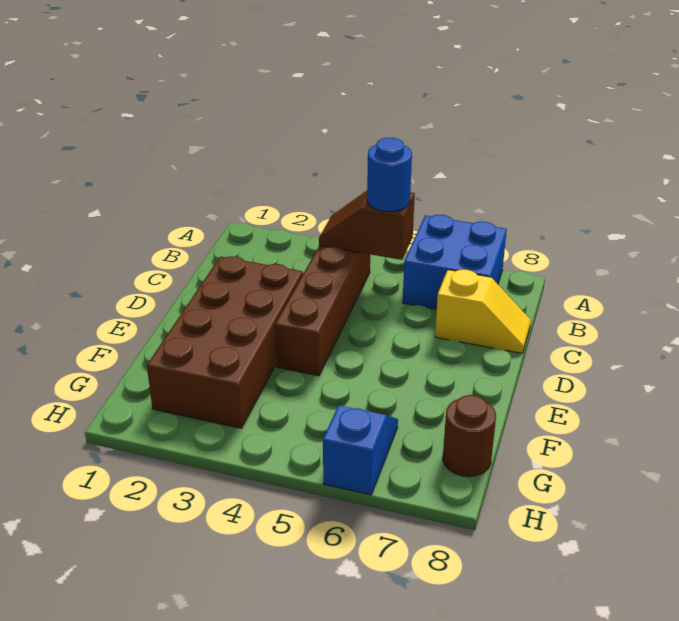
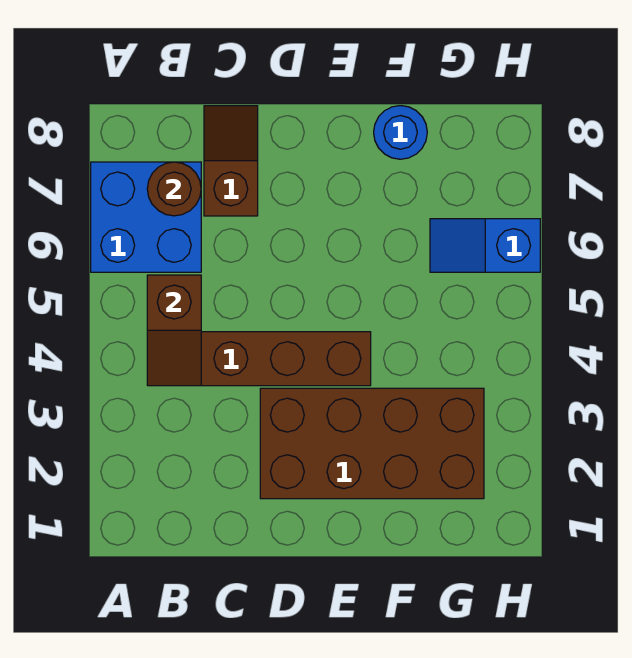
blue round brick B5 level 3 -> blue round brick F8 level 1
yellow slope C7:C8 level 1 top 7 -> brown slope C7:C8 level 1 top 7
brown round brick G8 level 1 -> brown round brick B7 level 2

